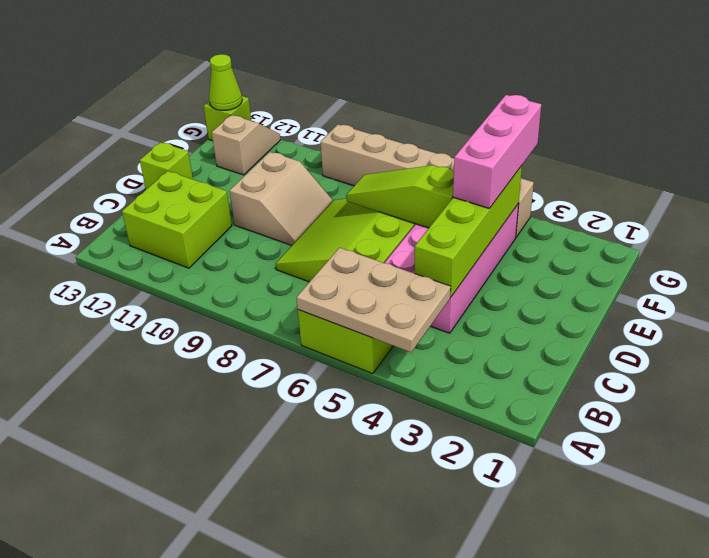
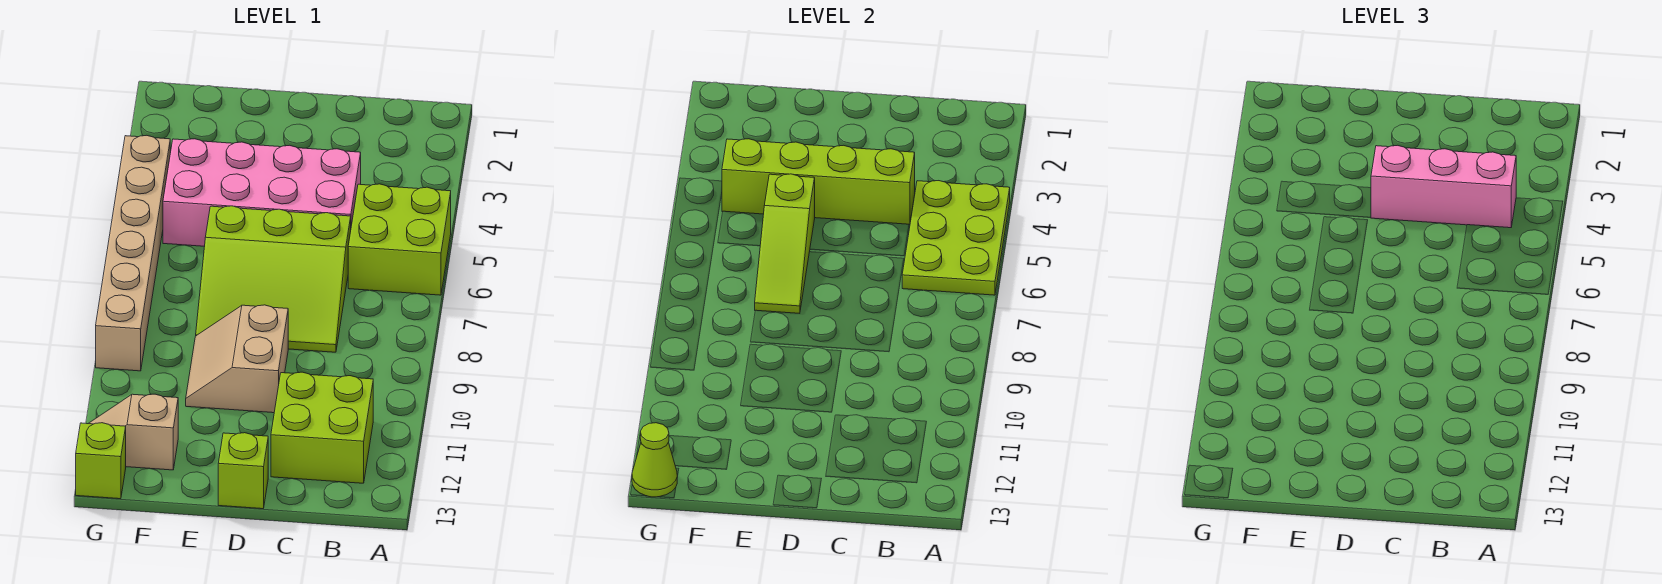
tan plate A4:B6 level 2 -> lime plate A4:B6 level 2
tan slope D9:E10 level 1 top 10 -> tan slope D9:E10 level 1 top D
pink brick E4:G4 level 3 -> pink brick B4:D4 level 3

